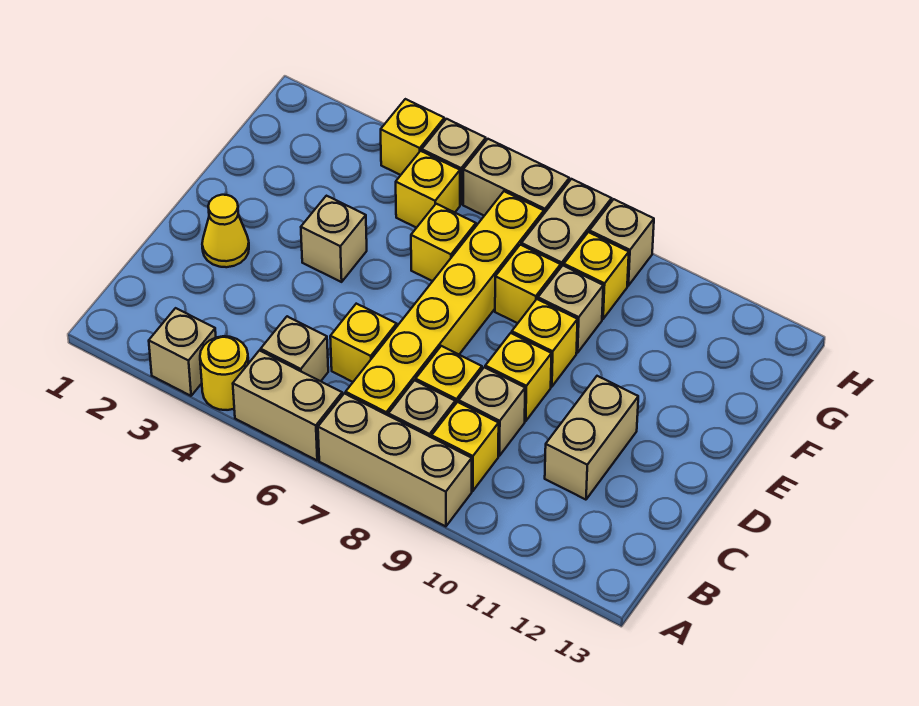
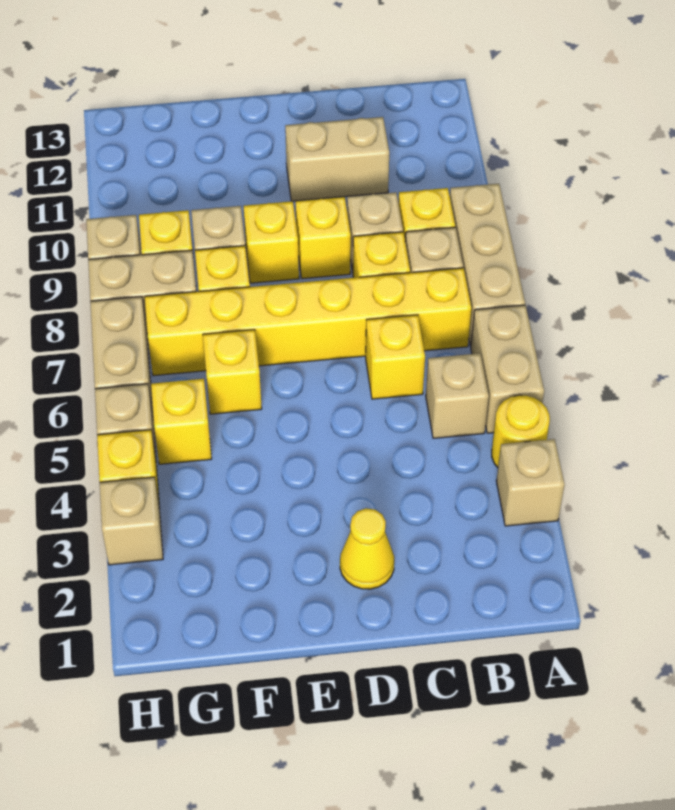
tan brick E4 level 1 -> tan brick H3 level 1

